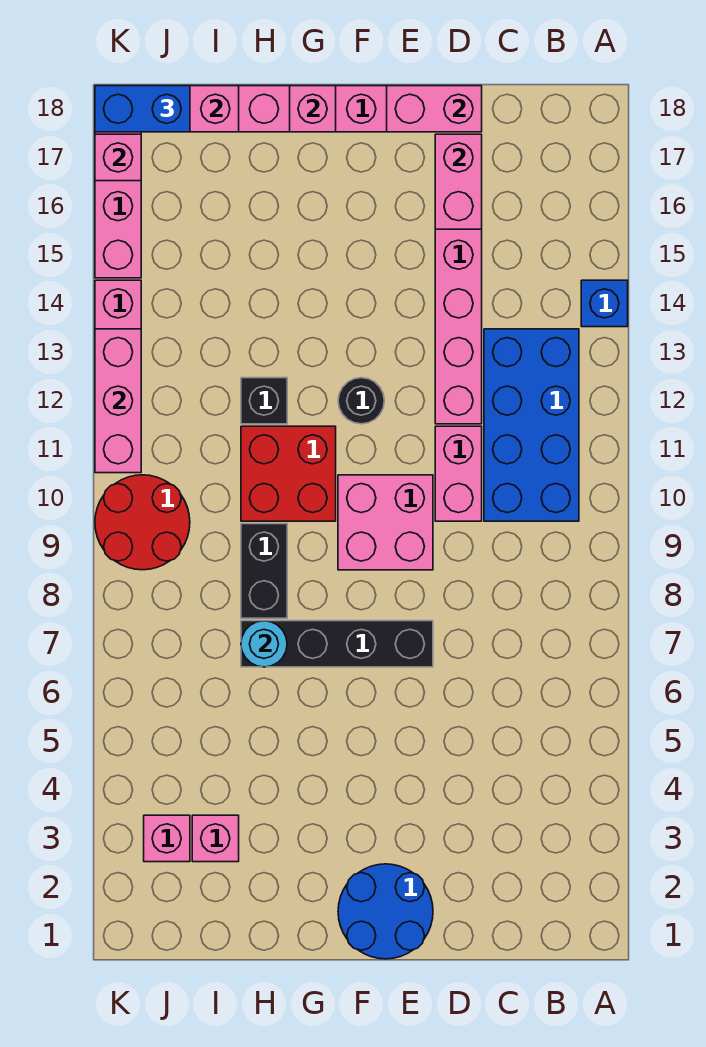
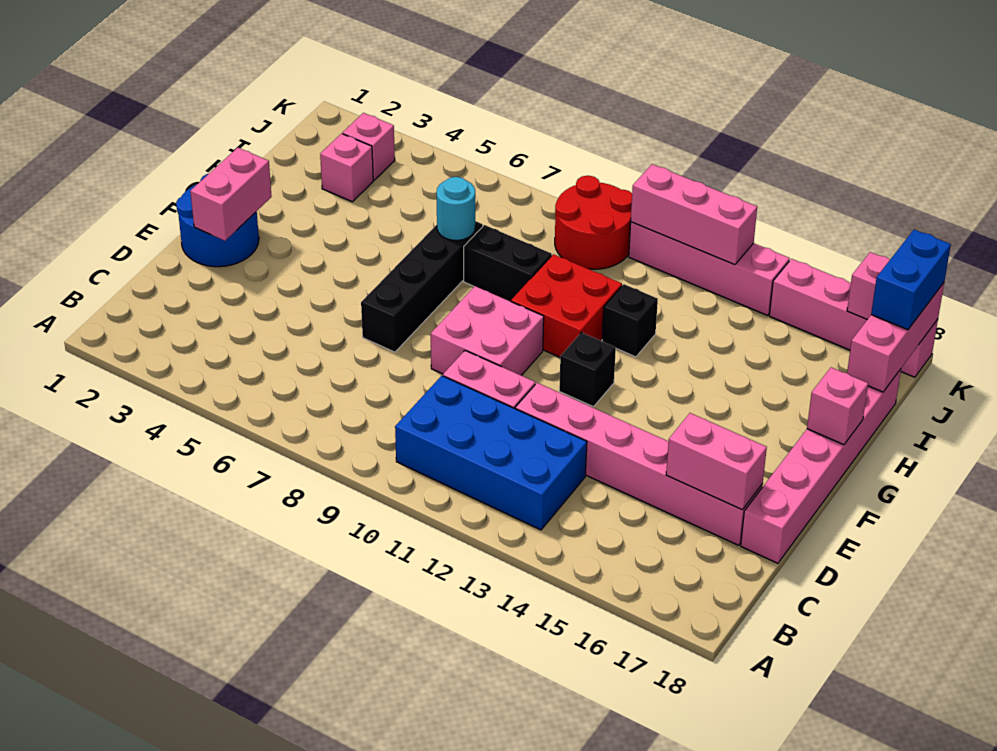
blue brick A14 level 1 -> none
pink brick D18:E18 level 2 -> pink brick E2:F2 level 2
black round brick F12 level 1 -> black brick F12 level 1

